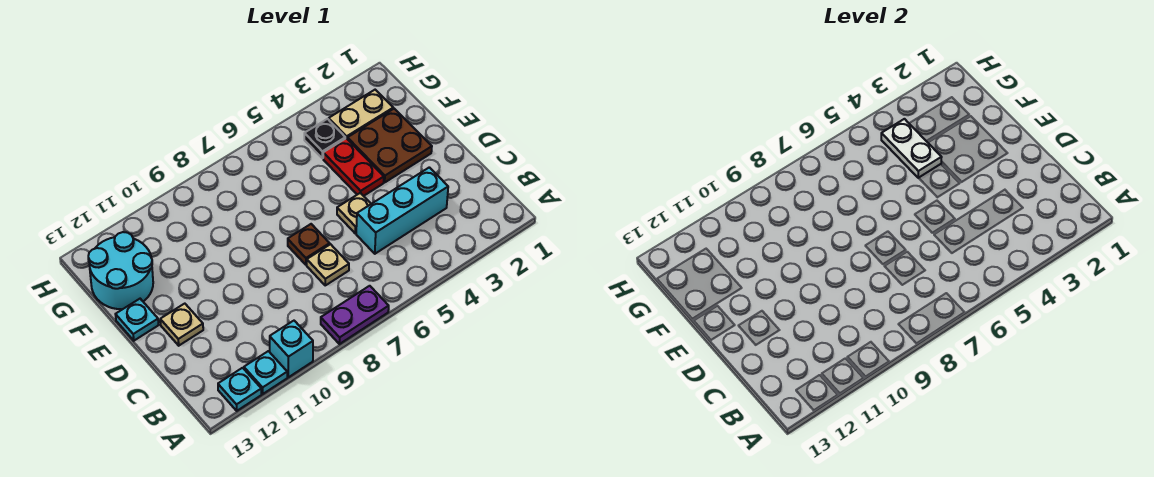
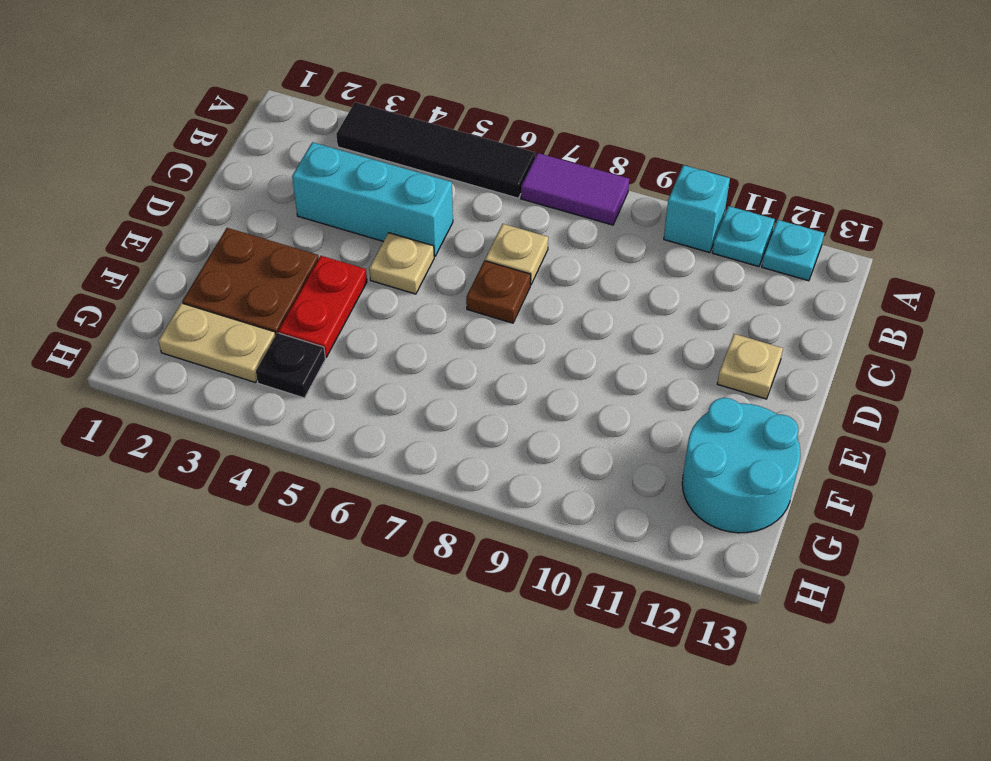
none -> black tile A3:A6 level 1
purple plate A7:A8 level 1 -> purple tile A7:A8 level 1
cyan plate E13 level 1 -> none
white plate F4:G4 level 2 -> none

